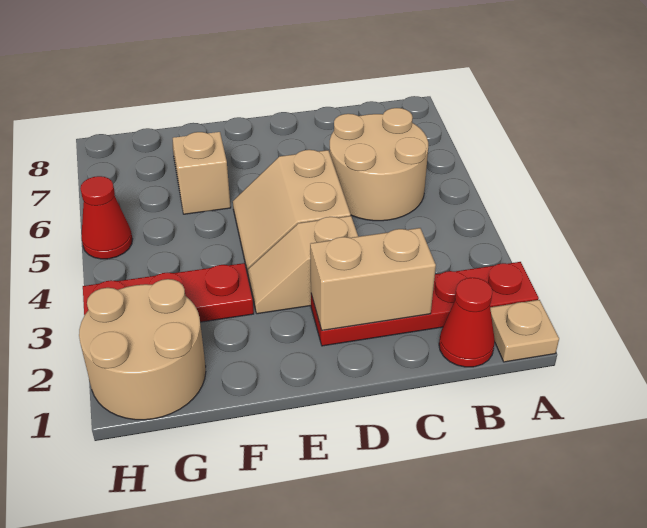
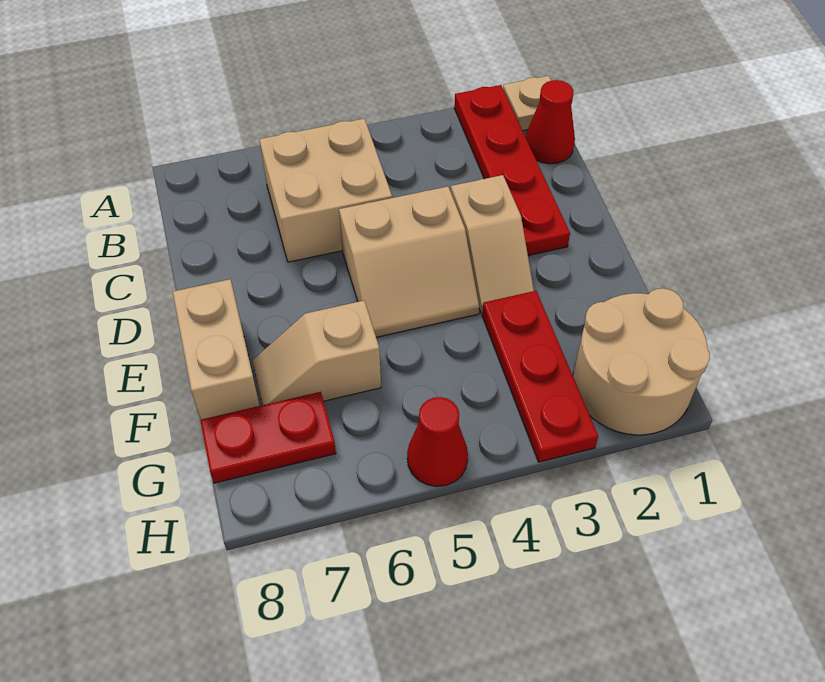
tan round brick B5:C6 level 1 -> tan brick B5:C6 level 1
tan brick C2:D2 level 2 -> tan brick E8:F8 level 1
none -> red plate G7:G8 level 1

